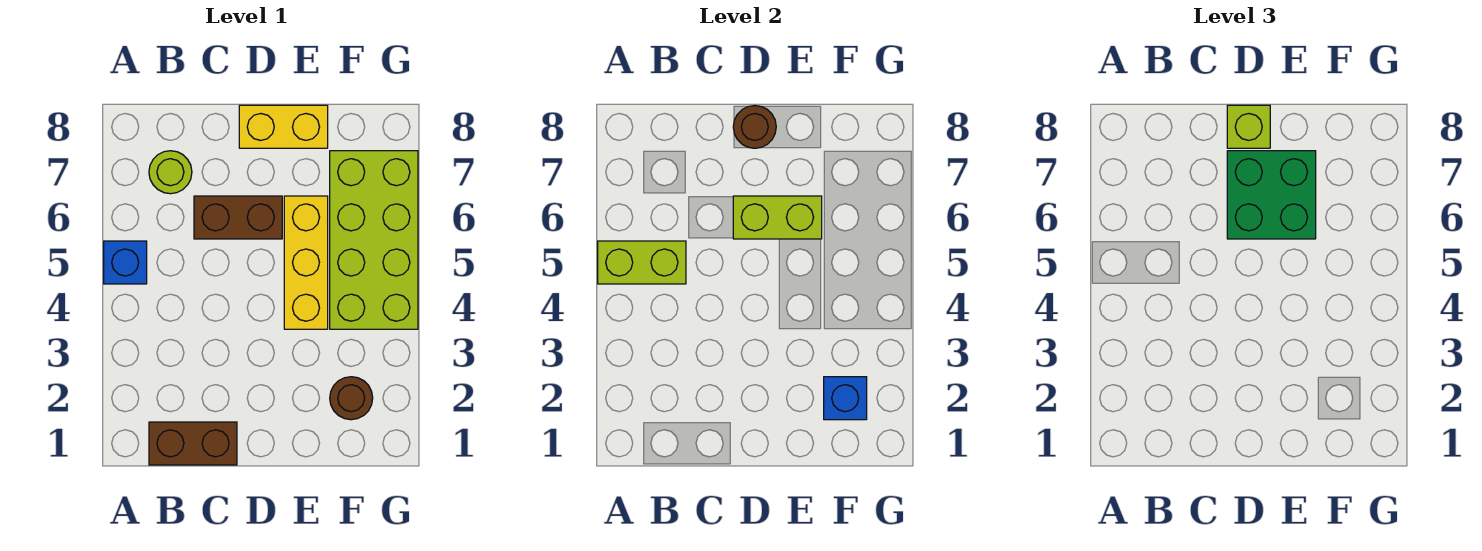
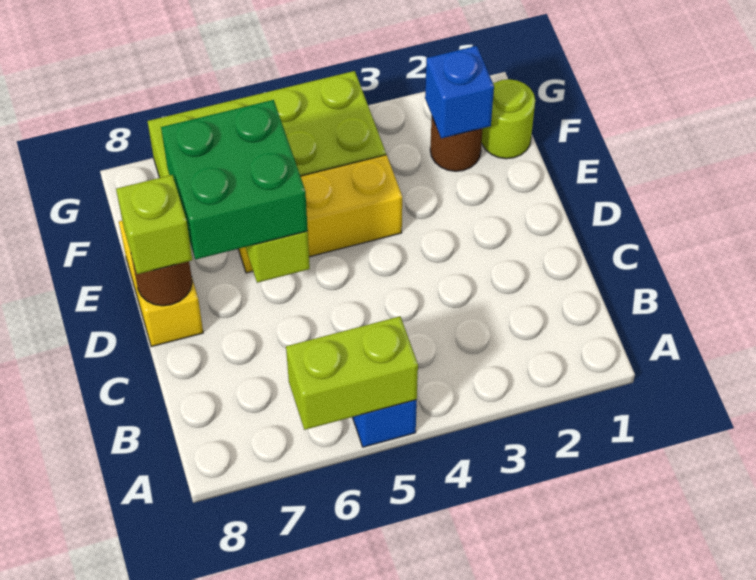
lime brick A5:B5 level 2 -> lime brick A5:A6 level 2
brown brick B1:C1 level 1 -> none
lime round brick B7 level 1 -> lime round brick F1 level 1
brown brick C6:D6 level 1 -> none

